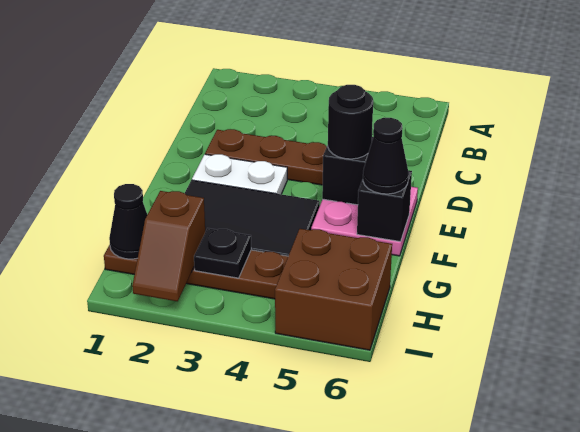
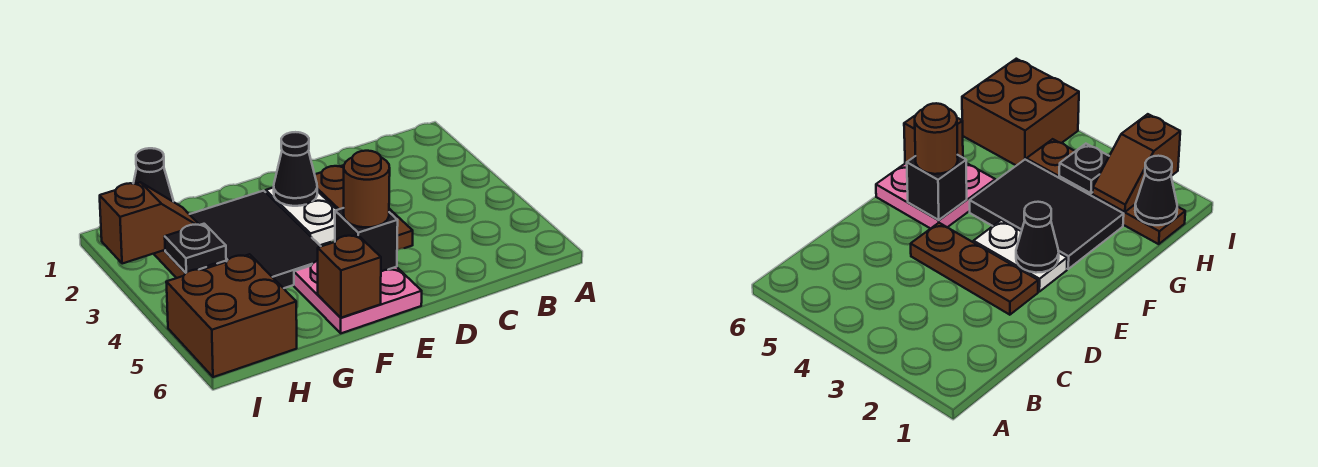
black round brick E5 level 3 -> brown round brick E5 level 3
black brick F6 level 2 -> brown brick F6 level 2
black cone F6 level 3 -> black cone E2 level 2
brown slope H2:I2 level 2 top H -> brown slope H2:I2 level 2 top I

